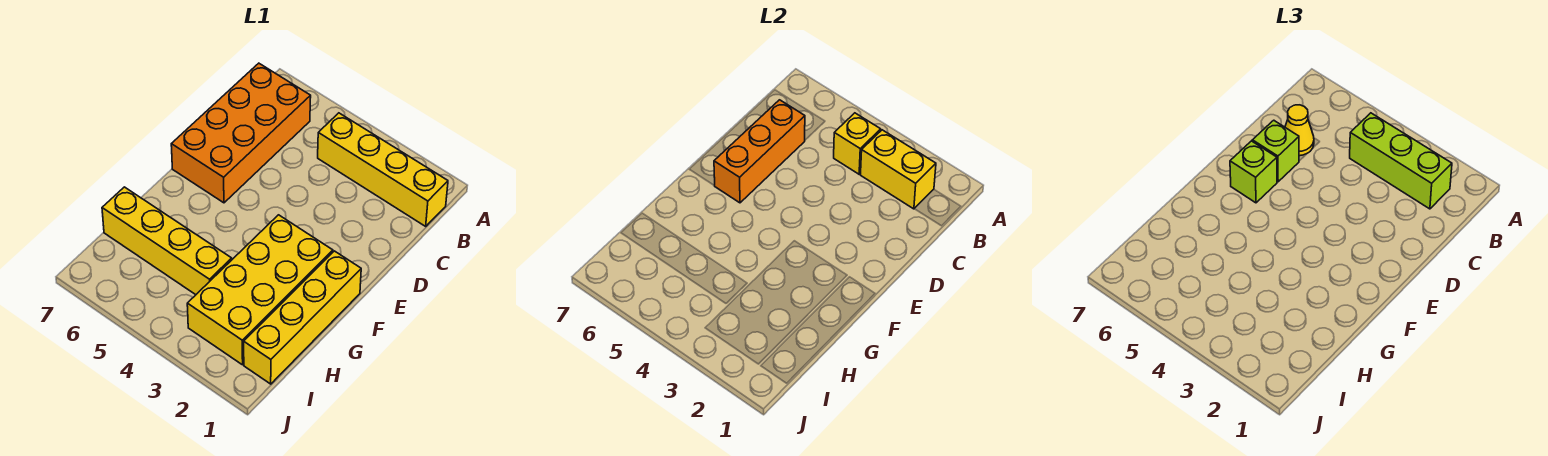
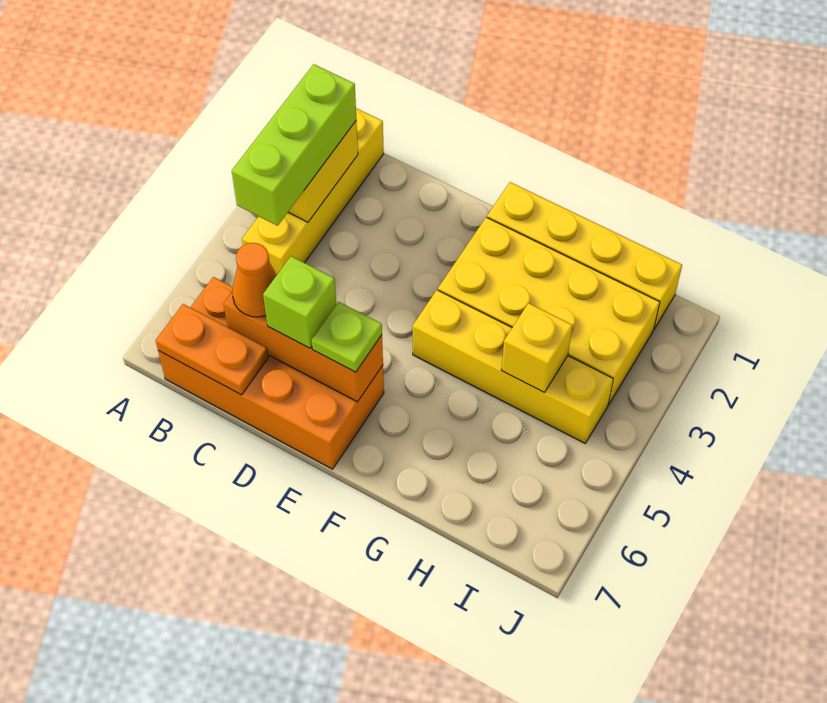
yellow brick B4 level 2 -> yellow brick H4 level 2
none -> orange plate B7:C7 level 2
yellow cone C6 level 3 -> orange cone C6 level 3
lime brick E6 level 3 -> lime plate E6 level 3
yellow brick H4:H7 level 1 -> yellow brick F4:I4 level 1

